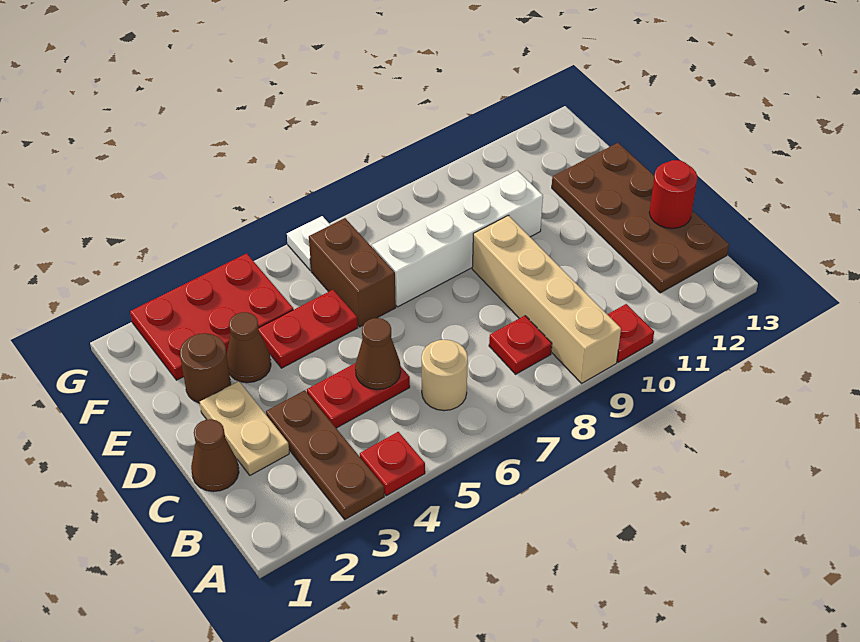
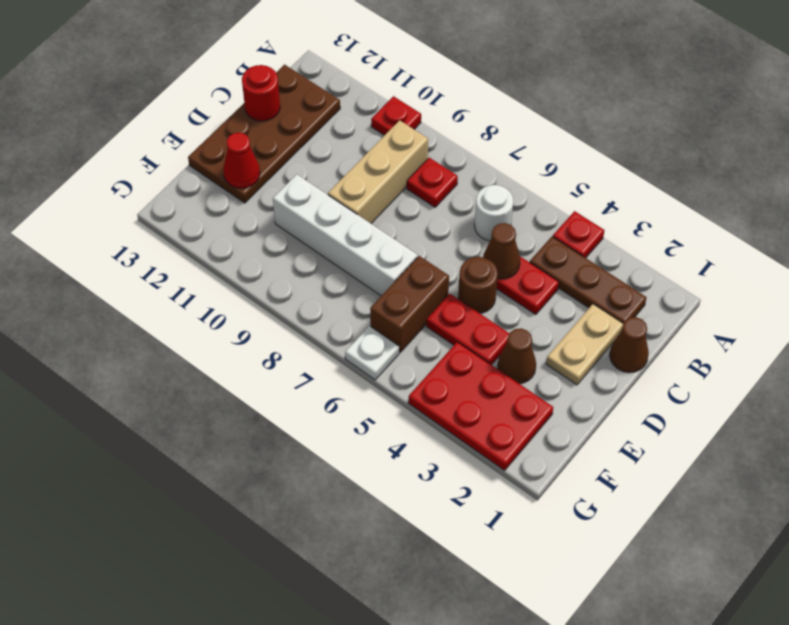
brown plate A3:C3 level 1 -> brown plate B2:B4 level 1
tan brick A9:D9 level 1 -> tan brick B9:D9 level 1
tan round brick B6 level 1 -> white round brick B6 level 1
brown round brick E2 level 1 -> brown round brick D5 level 1
none -> red cone E12 level 2

